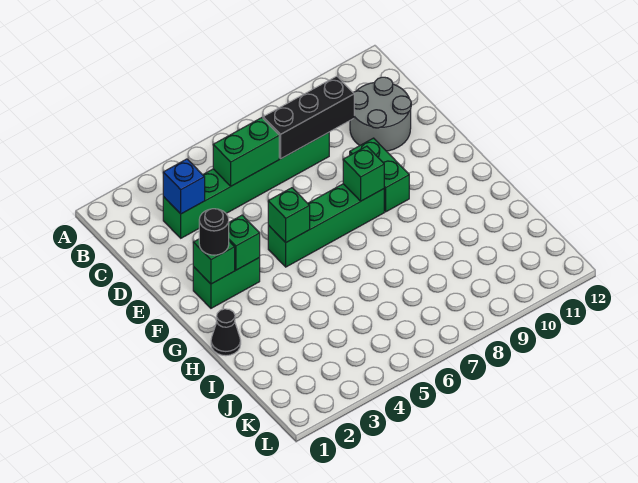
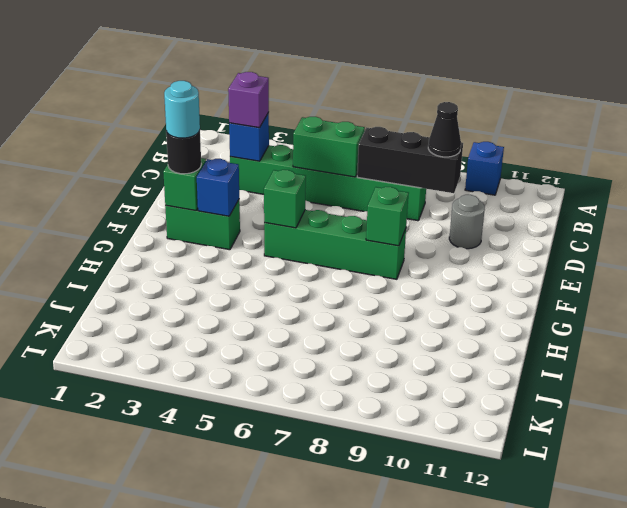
none -> blue brick A10 level 1
none -> purple brick C3 level 3
grey round brick C10:D11 level 1 -> grey round brick D10 level 1
green brick E9:F9 level 1 -> none
none -> cyan round brick F2 level 4
green brick F3 level 2 -> blue brick F3 level 2
black cone H1 level 1 -> black cone C9 level 3

